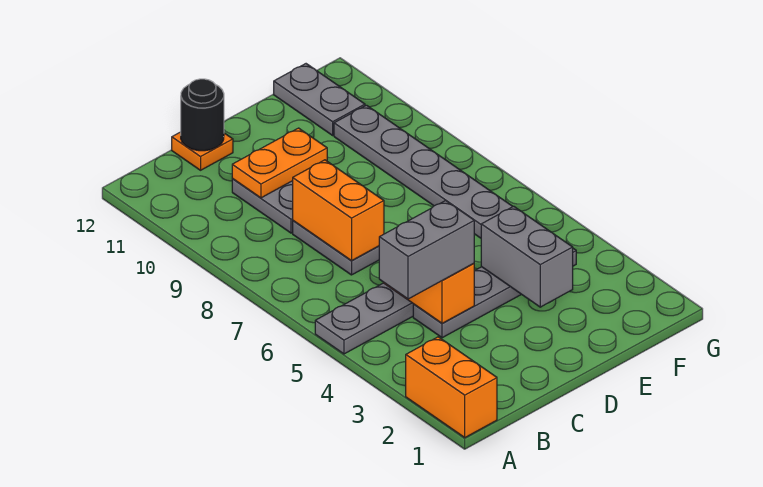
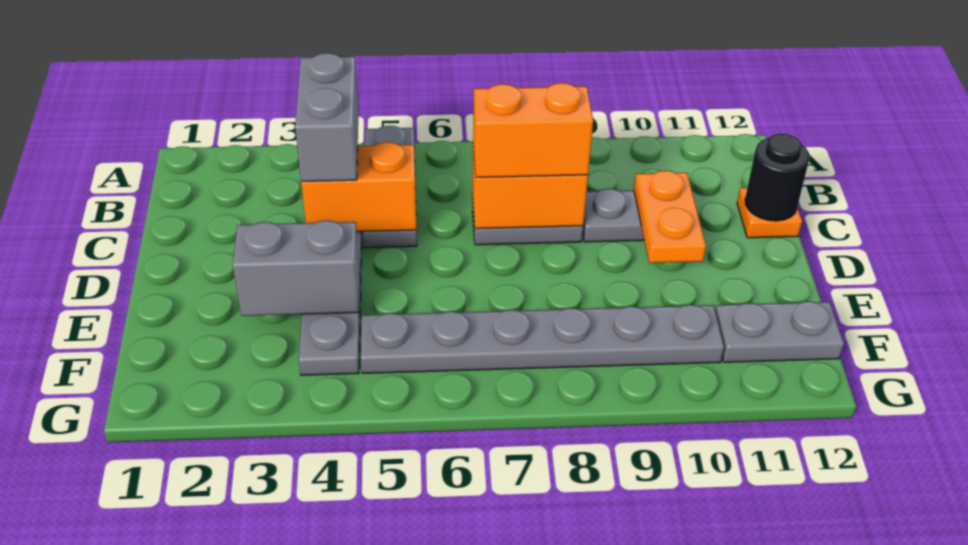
orange brick A1:A2 level 1 -> orange brick C7:C8 level 3

